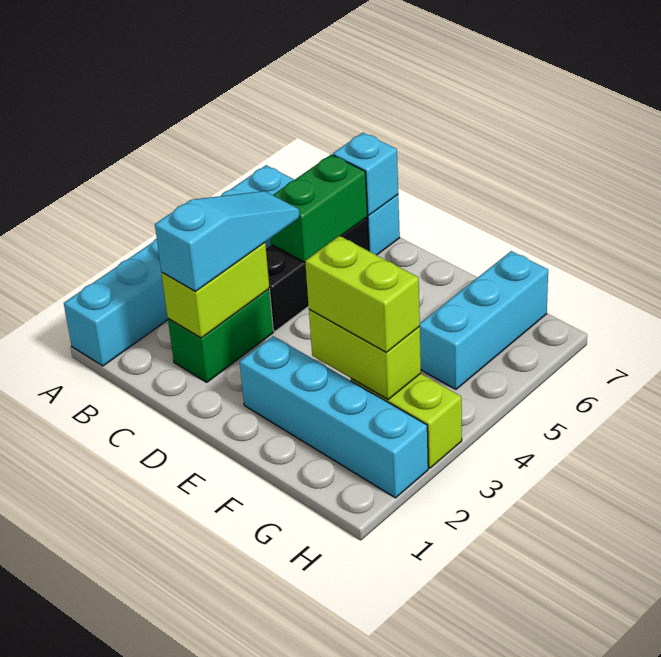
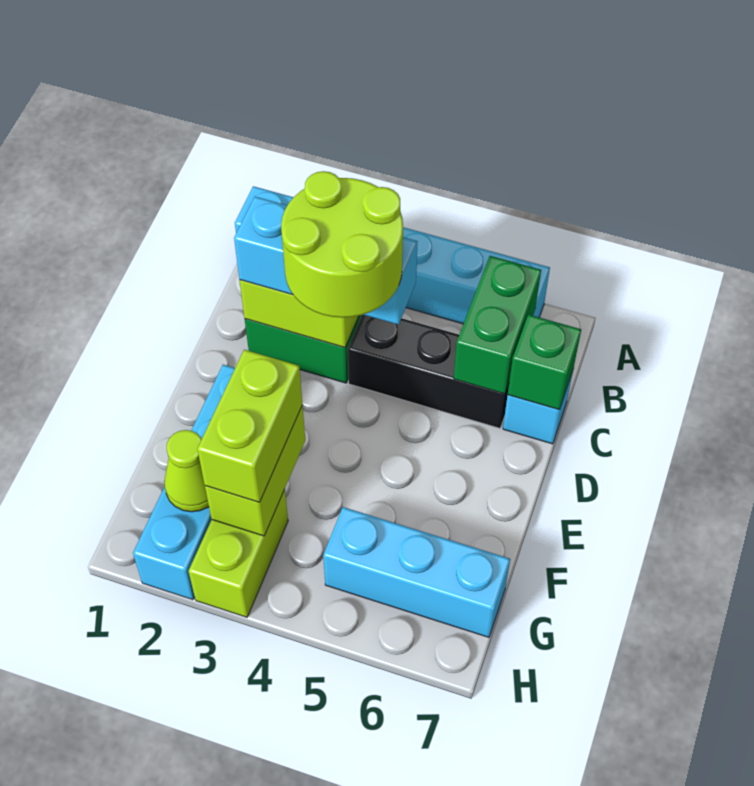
cyan slope C2:C4 level 3 top 2 -> cyan brick C2:C4 level 3
none -> lime round brick C3:D4 level 4
green brick C5:C6 level 2 -> green brick B6:C6 level 2
cyan brick C7 level 2 -> green brick C7 level 2
none -> lime cone G2 level 2

